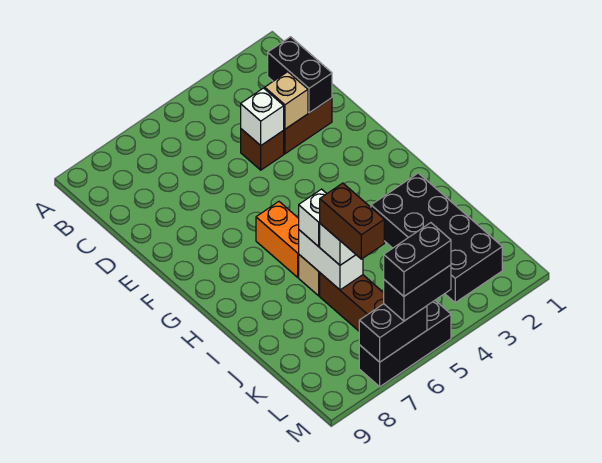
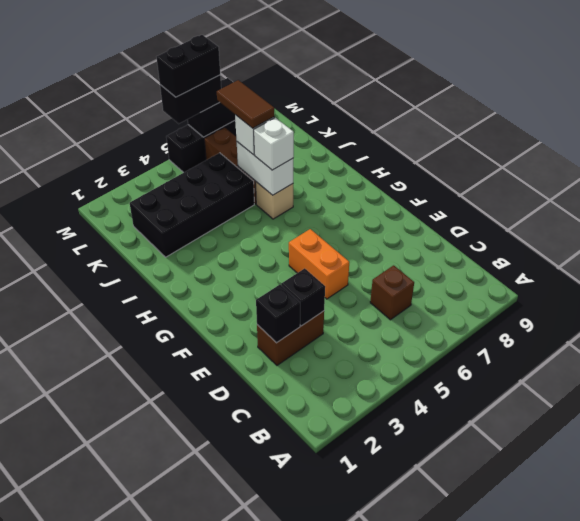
black brick C2:D2 level 2 -> black brick D2 level 2
tan brick D3 level 2 -> black brick D3 level 2
brown brick D4 level 1 -> brown brick C6 level 1
white brick D4 level 2 -> none
orange brick G6:H6 level 1 -> orange brick E5:F5 level 1
black brick I2:L3 level 1 -> black brick J2:K5 level 1
brown brick J6:K6 level 4 -> brown tile J6:K6 level 4

